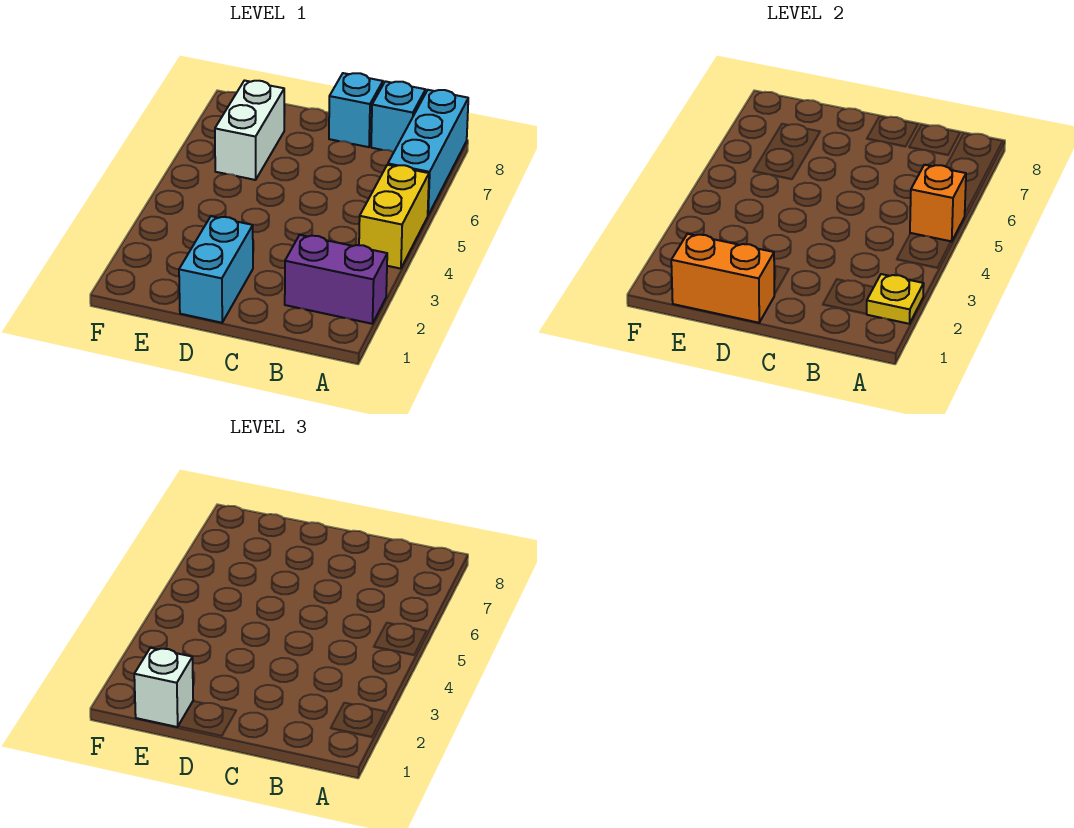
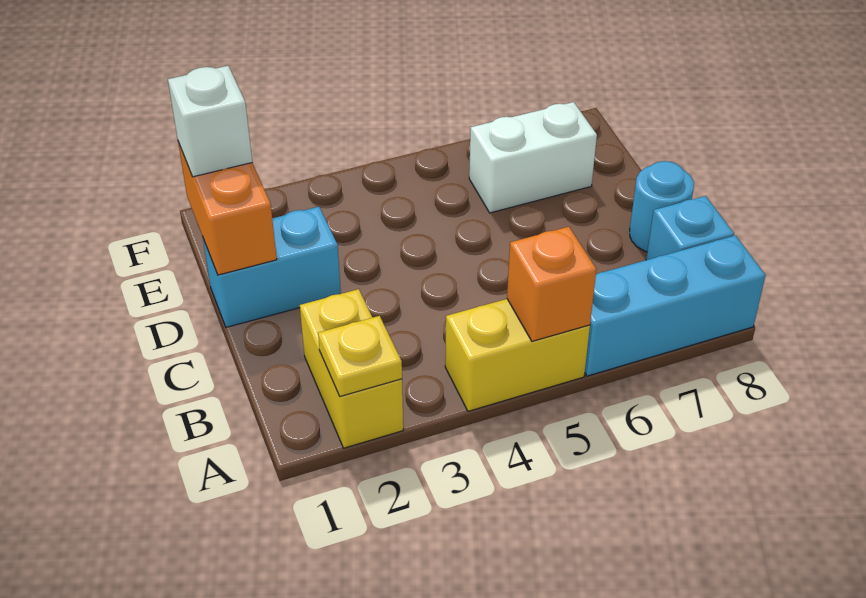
purple brick A2:B2 level 1 -> yellow brick A2:B2 level 1
cyan brick C8 level 1 -> cyan round brick C8 level 1

